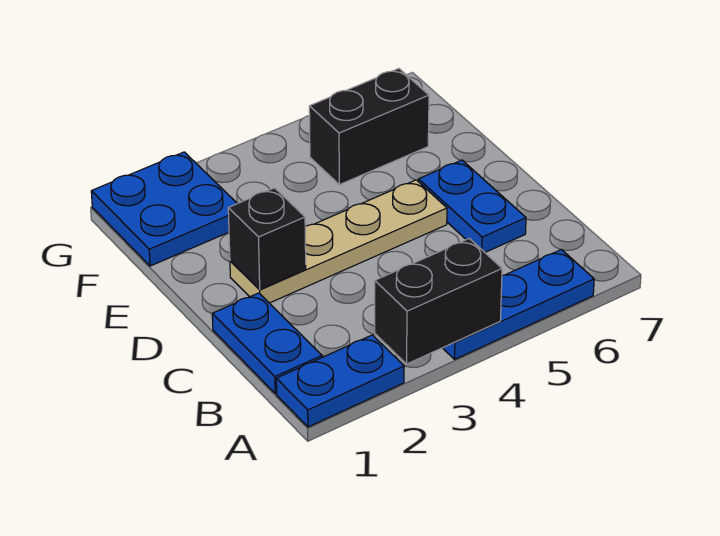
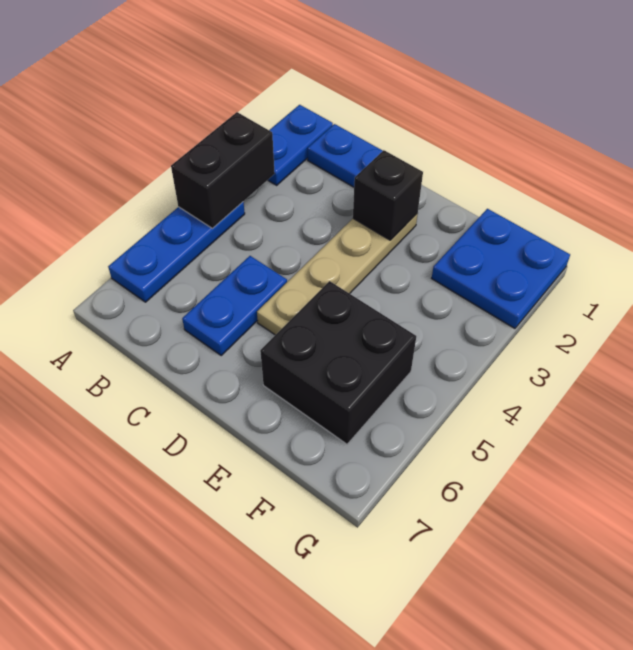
blue plate C6:D6 level 1 -> blue plate C5:C6 level 1
black brick F5:F6 level 1 -> black brick E5:F6 level 1

